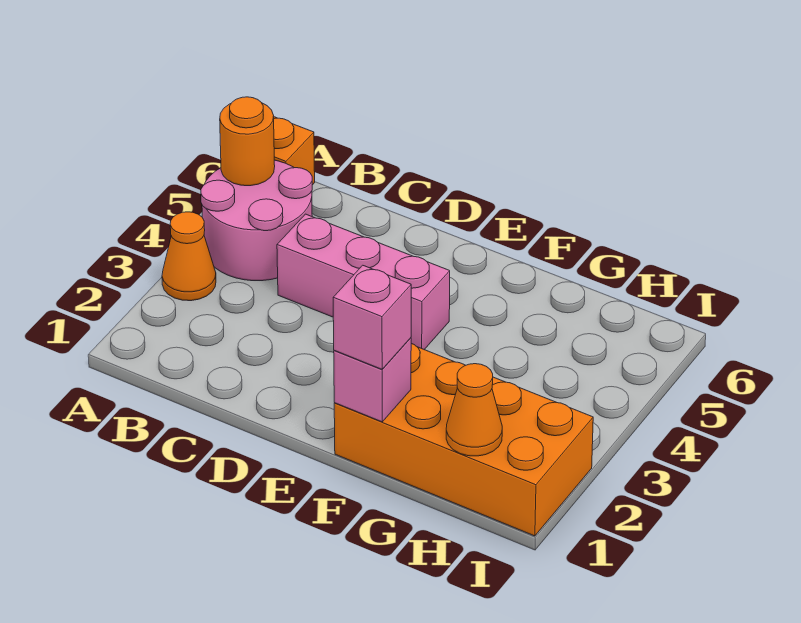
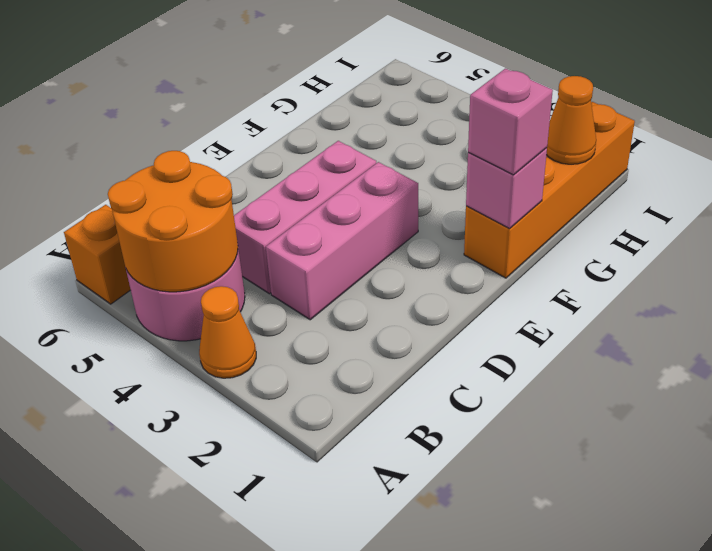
orange round brick A5 level 2 -> orange round brick A4:B5 level 2
none -> pink brick C3:E3 level 1
orange brick F1:I2 level 1 -> orange brick F1:I1 level 1

